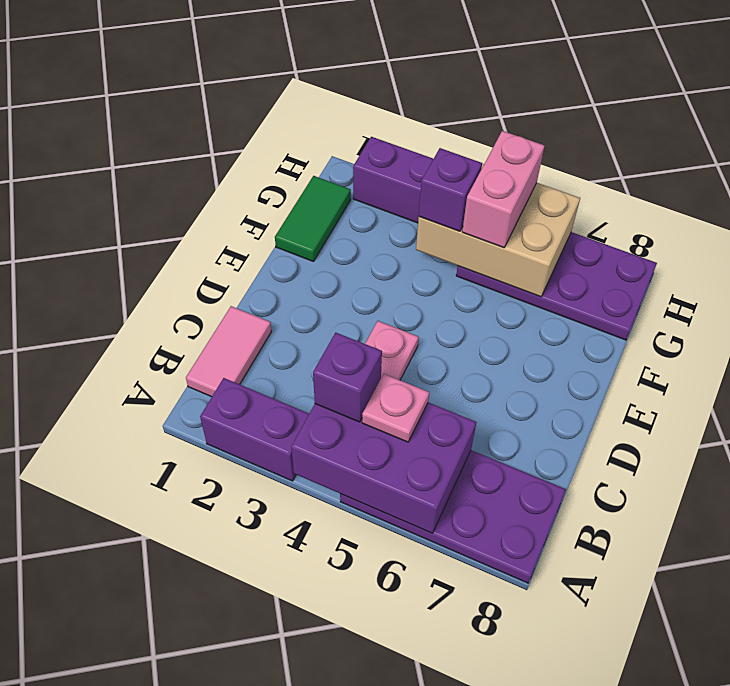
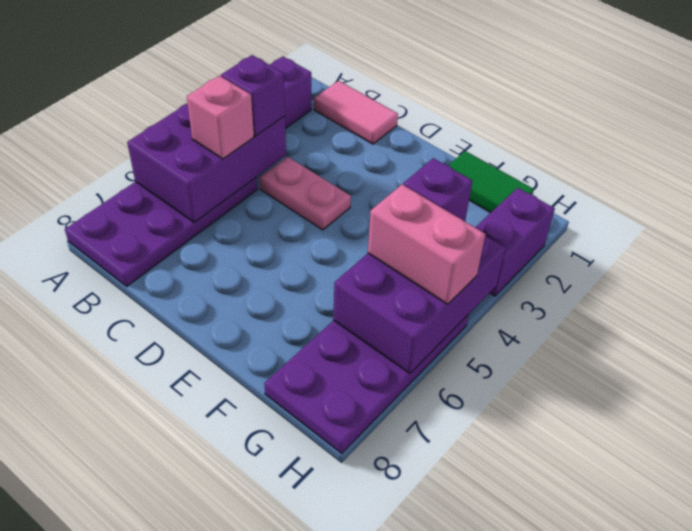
pink plate B5 level 3 -> pink brick B5 level 3
tan brick G4:H6 level 2 -> purple brick G4:H6 level 2

